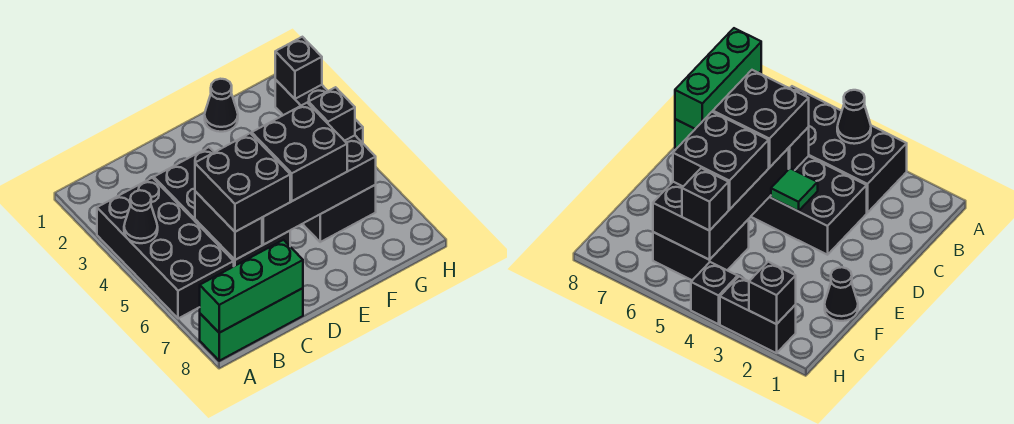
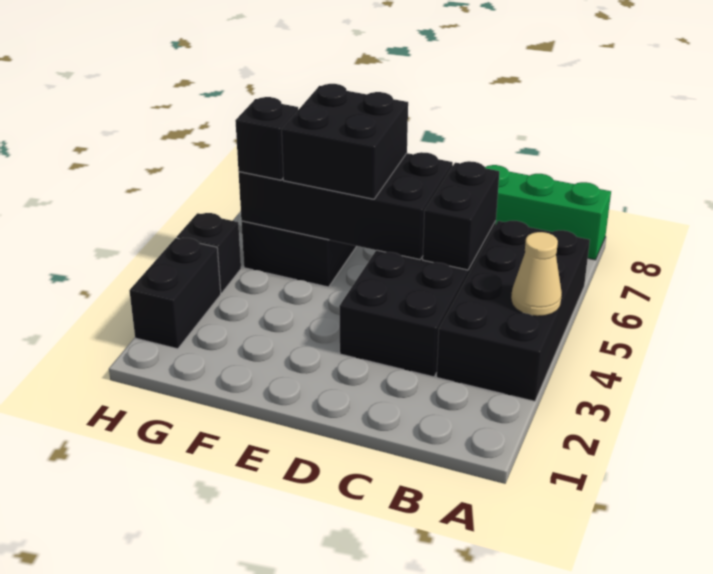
black cone A4 level 2 -> tan cone A4 level 2
green brick A8:C8 level 2 -> none
black brick C5:D6 level 3 -> none
green tile D4 level 2 -> none
black cone F1 level 1 -> none
black brick H2 level 2 -> none

